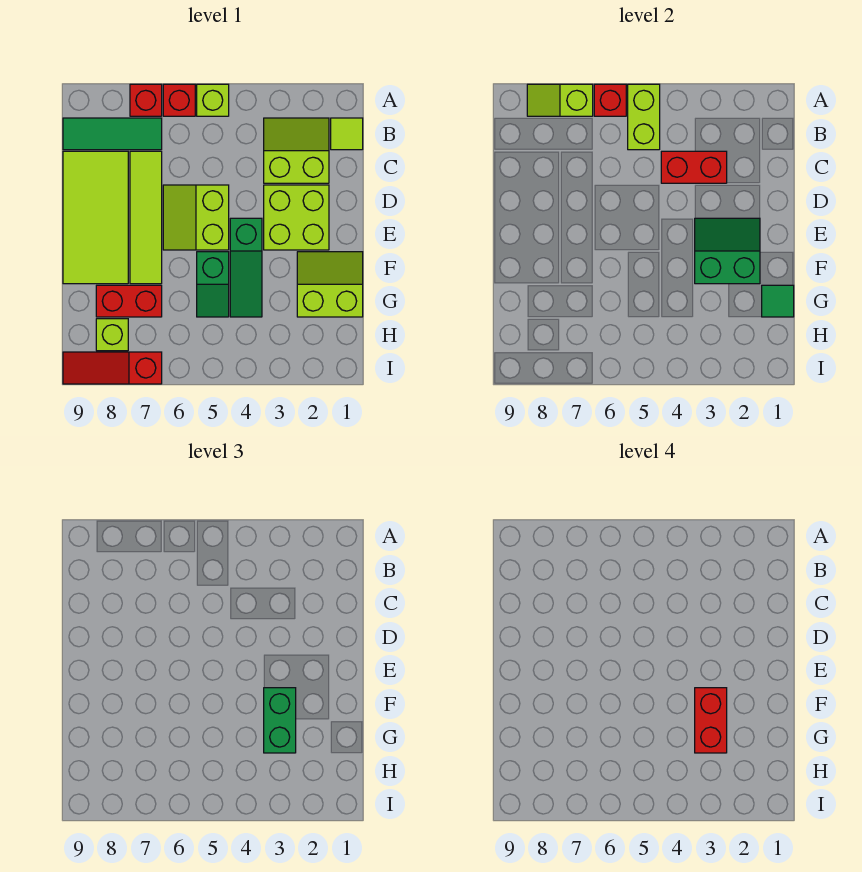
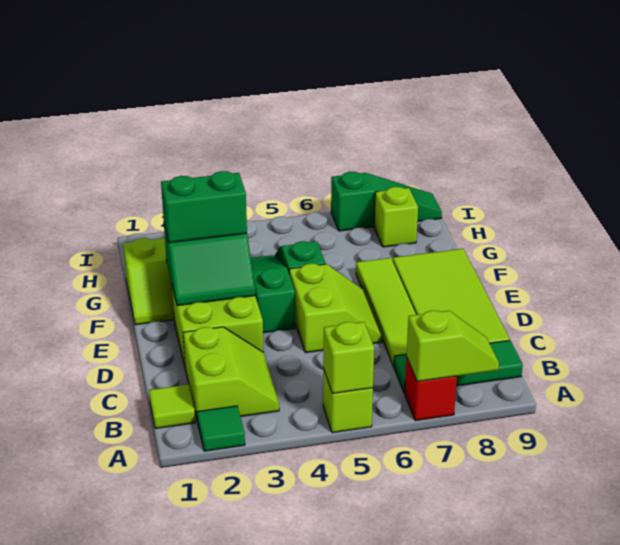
lime brick A5:B5 level 2 -> lime brick A5 level 2
red brick A6 level 1 -> none
red brick A6 level 2 -> none
lime slope B2:C3 level 1 top C -> lime slope B2:C3 level 1 top 2
red brick C3:C4 level 2 -> none
green brick F3:G3 level 3 -> green brick F2:F3 level 3
red brick F3:G3 level 4 -> none
green tile G1 level 2 -> green tile A2 level 1
red brick G7:G8 level 1 -> none
red slope I7:I9 level 1 top 7 -> green slope I7:I9 level 1 top 7

